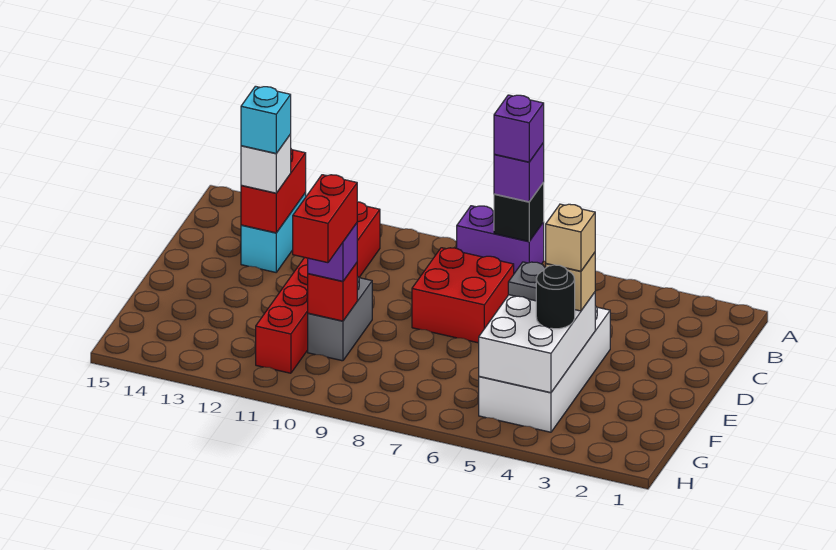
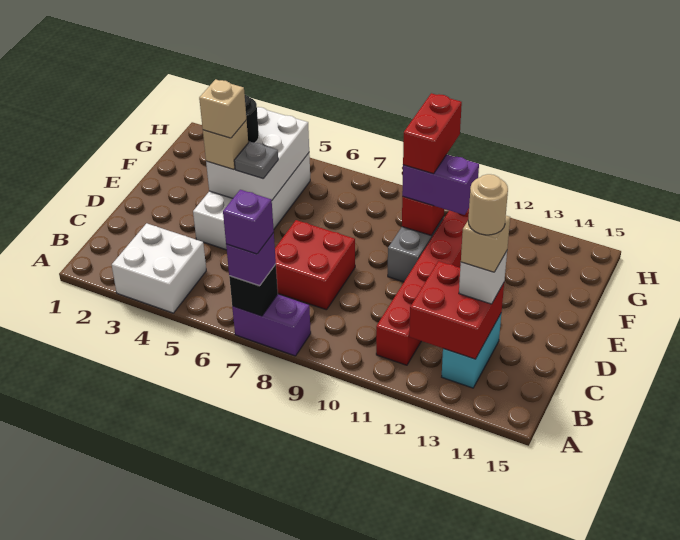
none -> white brick A3:B4 level 1
red brick B13:C13 level 2 -> red brick B12:C13 level 2
cyan brick C13 level 4 -> tan brick C13 level 4
none -> tan round brick C13 level 5
purple brick F10 level 3 -> purple brick F10:F11 level 3

